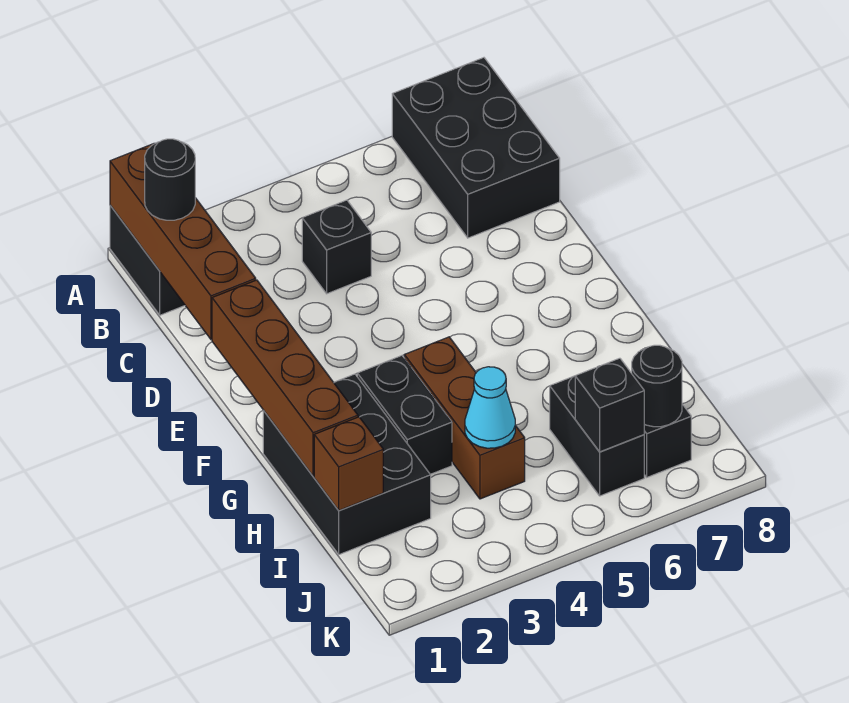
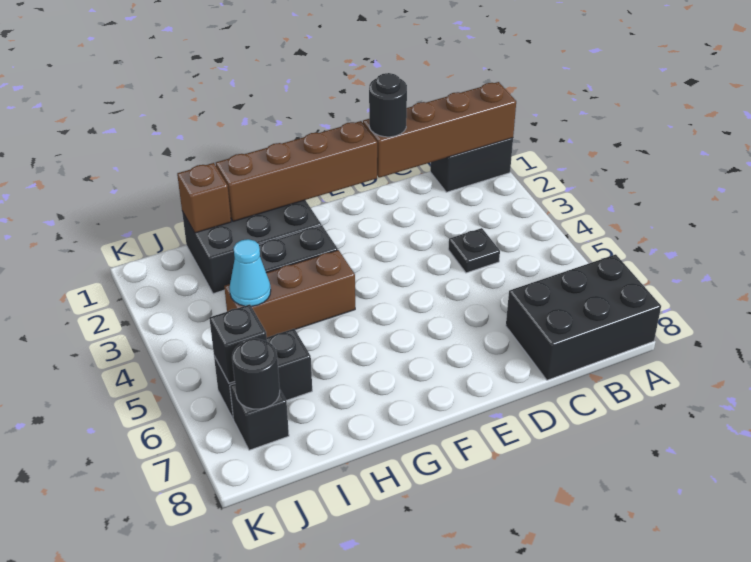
black round brick B1 level 3 -> black round brick D1 level 3
black brick C4 level 1 -> black plate C4 level 1

